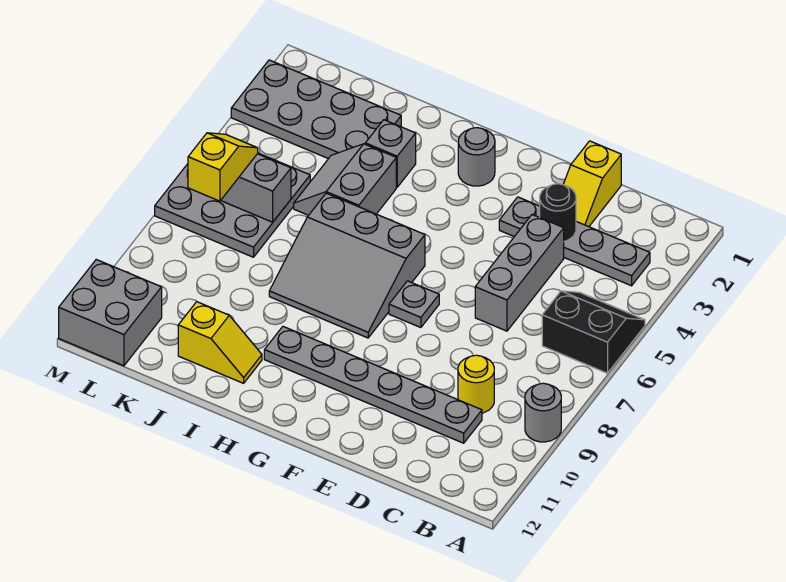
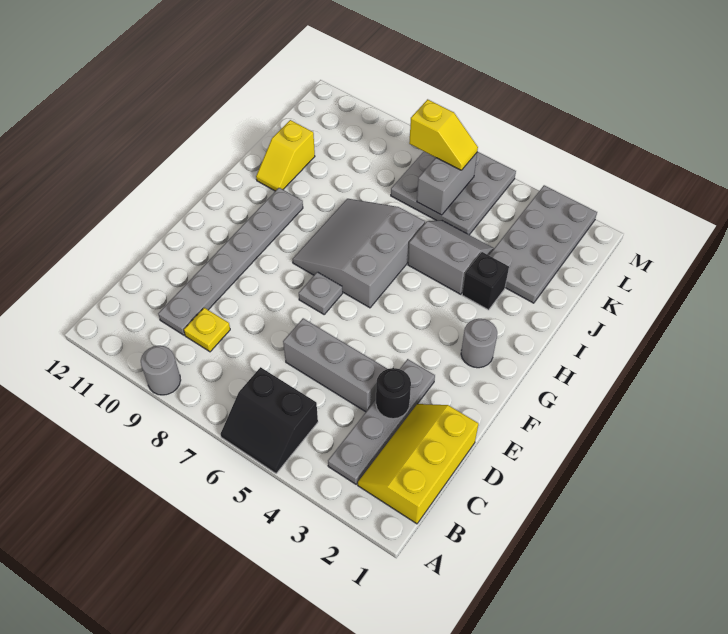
black slope A5:B6 level 1 top 6 -> black slope A5:B6 level 1 top B
yellow round brick C9 level 1 -> yellow plate C9 level 1
yellow slope D1:D2 level 1 top 1 -> yellow slope B1:D2 level 1 top 1
grey brick I3 level 1 -> black brick I3 level 1
grey brick L11:M12 level 1 -> none

